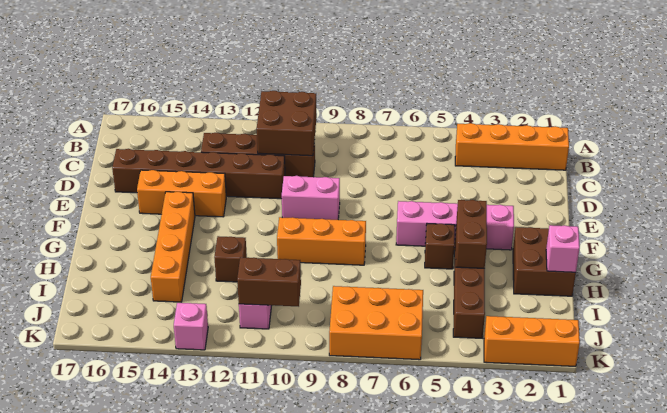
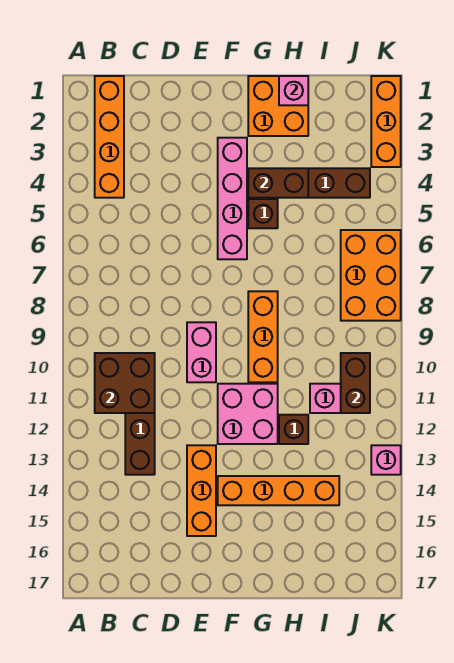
brown brick D11:D16 level 1 -> none
none -> pink brick F11:G12 level 1
brown brick G1:H2 level 1 -> orange brick G1:H2 level 1

